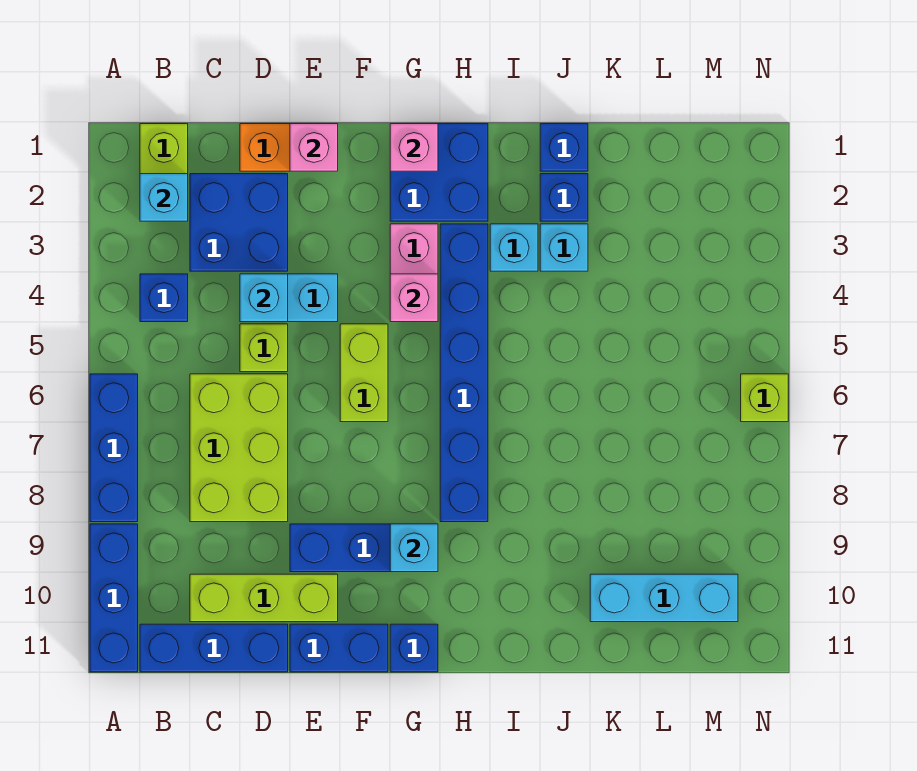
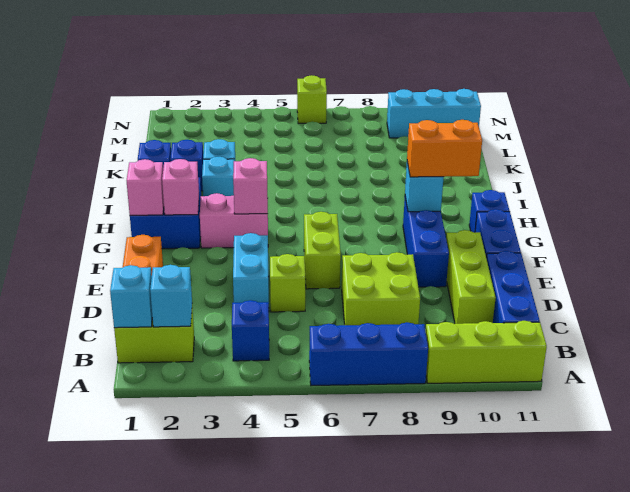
blue brick A9:A11 level 1 -> lime brick A9:A11 level 1
blue brick C2:D3 level 1 -> none
lime brick C6:D8 level 1 -> lime brick C7:D8 level 1
cyan brick D4 level 2 -> cyan brick B1 level 2
pink brick E1 level 2 -> pink brick G2 level 2
lime brick F5:F6 level 1 -> lime brick E6:F6 level 1
none -> orange brick G9:G10 level 3
blue brick H3:H8 level 1 -> none
cyan brick K10:M10 level 1 -> cyan brick M9:M11 level 1

